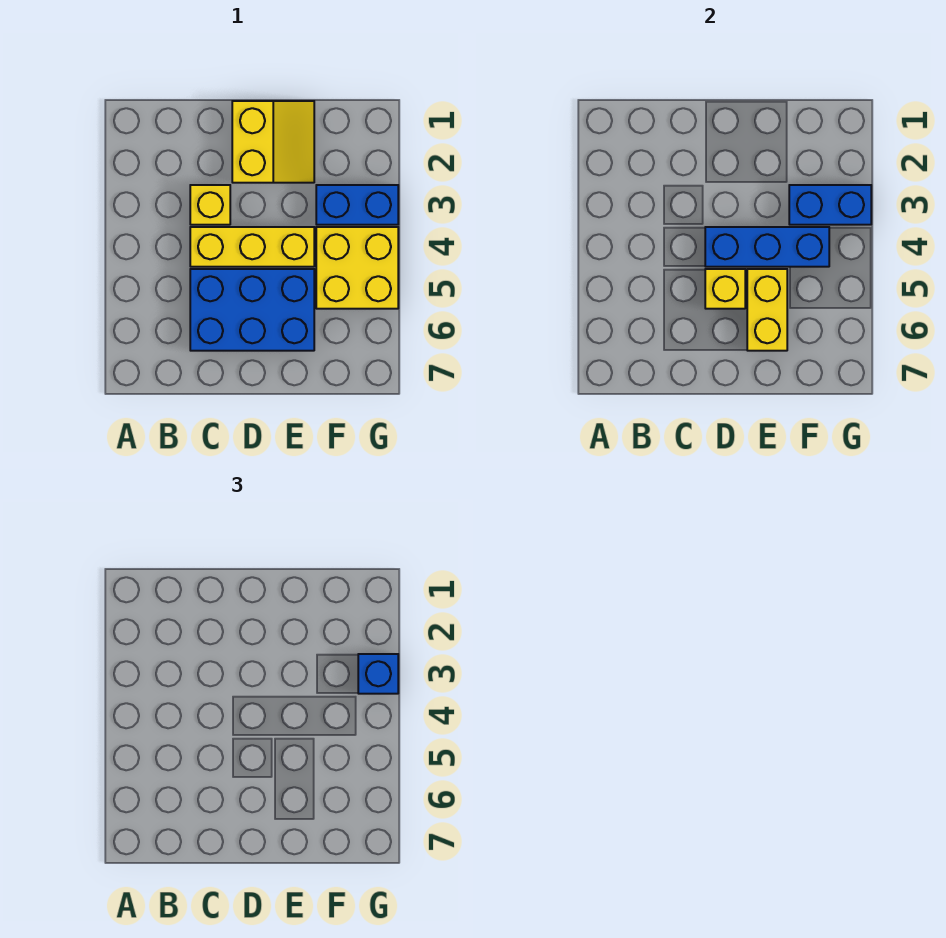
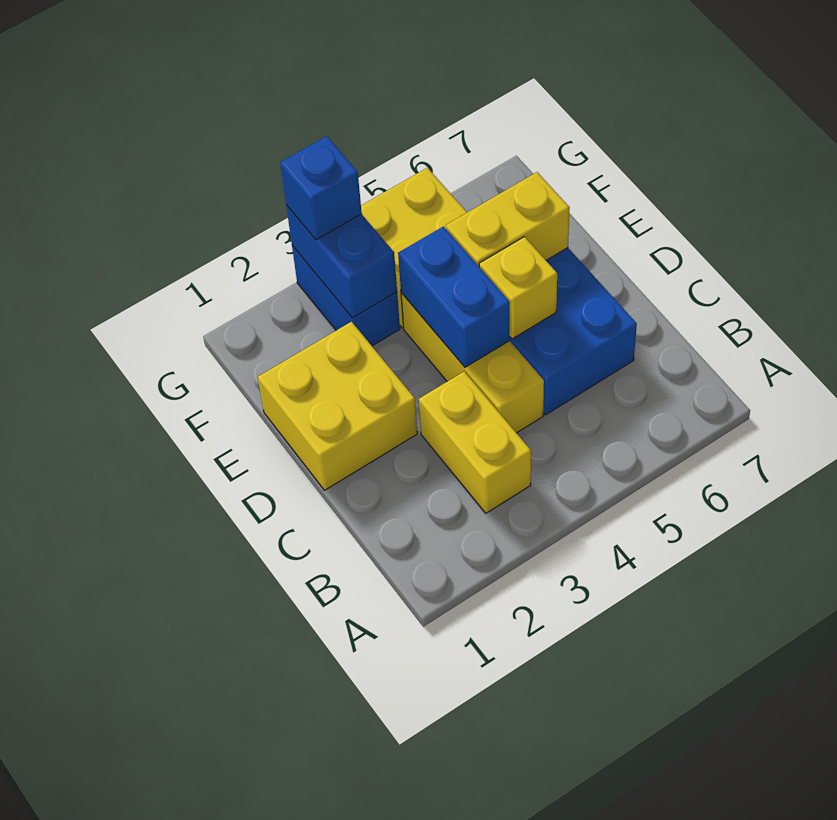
yellow brick C3 level 1 -> yellow brick B3:C3 level 1
yellow slope D1:E2 level 1 top D -> yellow brick D1:E2 level 1
blue brick D4:F4 level 2 -> blue brick D4:E4 level 2

